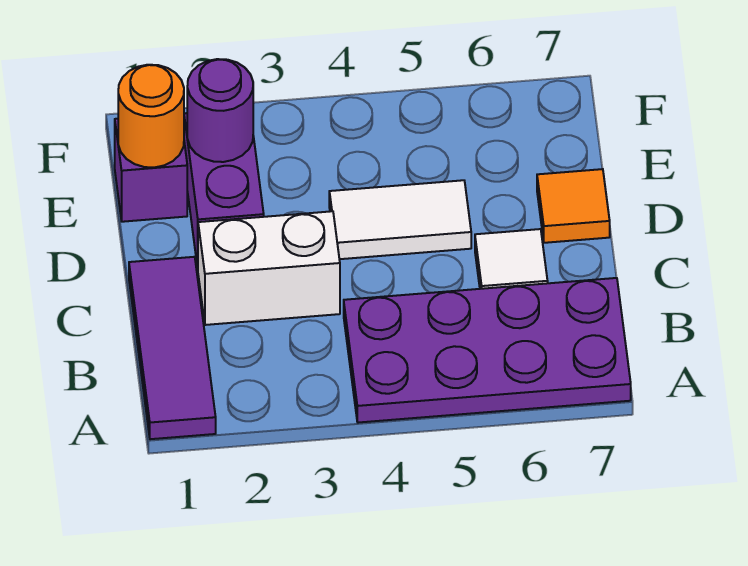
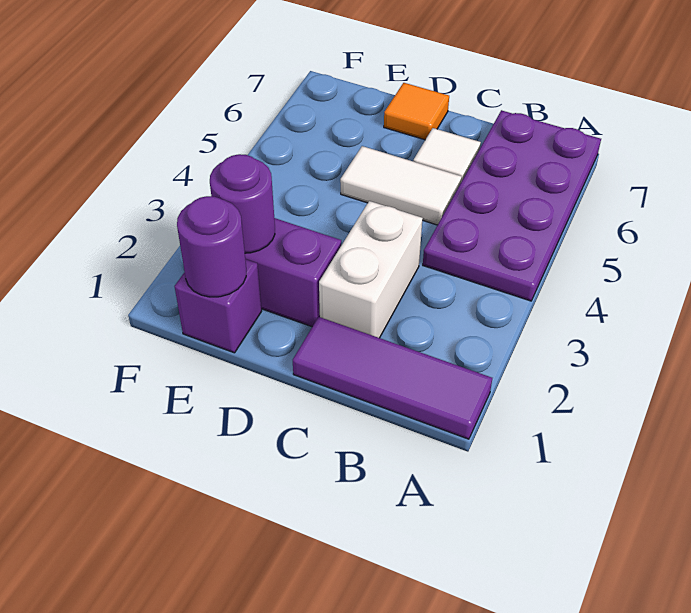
white tile D4:D5 level 1 -> white tile C5:D5 level 1
orange round brick E1 level 2 -> purple round brick E1 level 2

